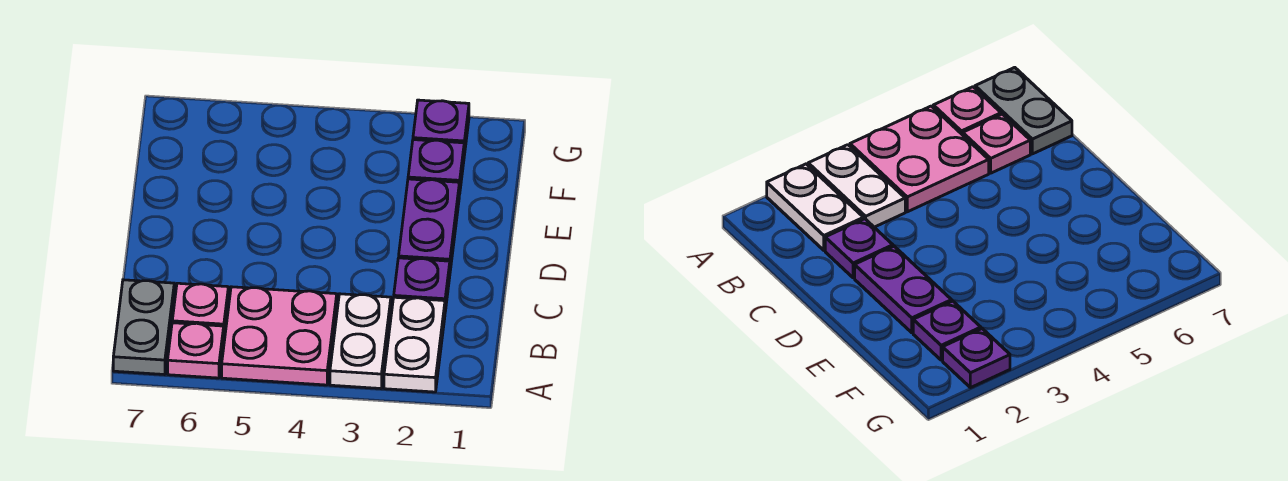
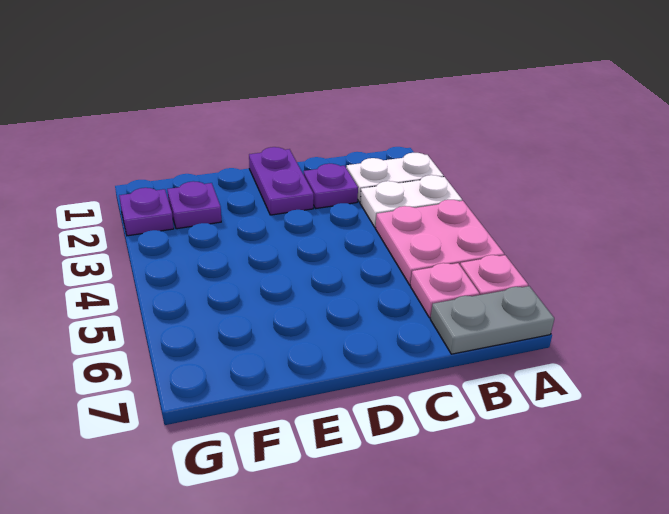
purple plate D2:E2 level 1 -> purple plate D1:D2 level 1

